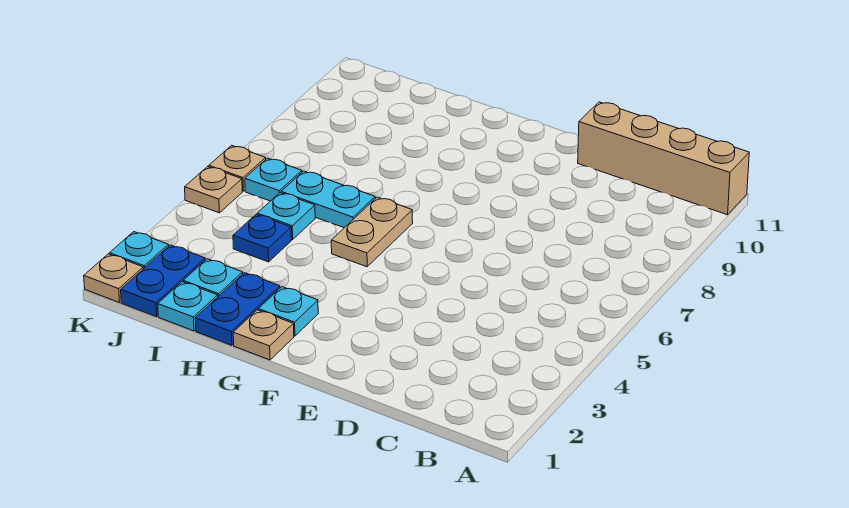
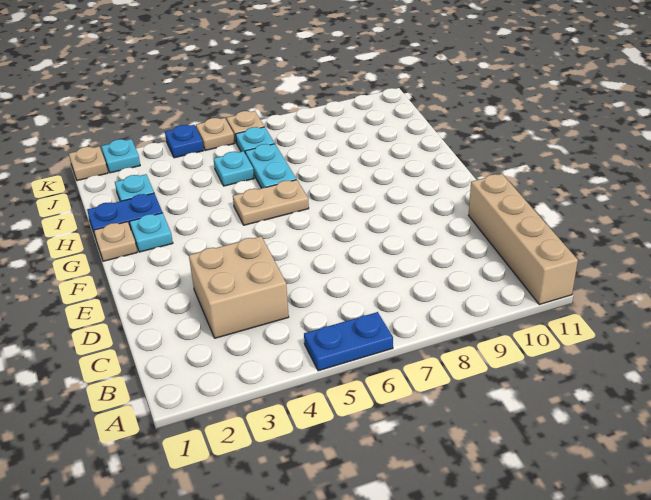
none -> tan brick C3:D4 level 1
cyan plate I1 level 1 -> none
blue plate I4 level 1 -> blue plate K4 level 1
blue plate J1:J2 level 1 -> blue plate A5:A6 level 1

